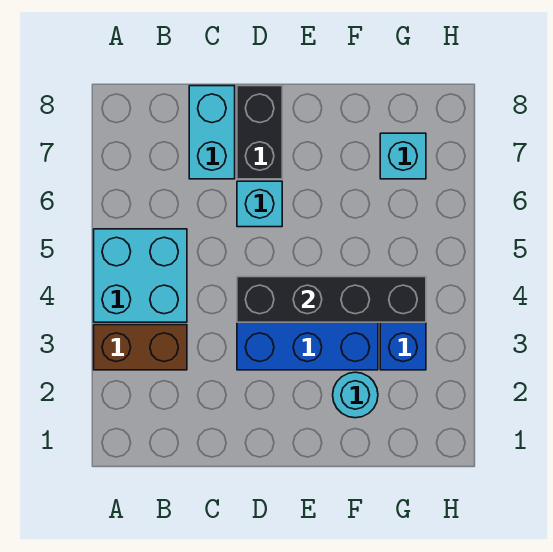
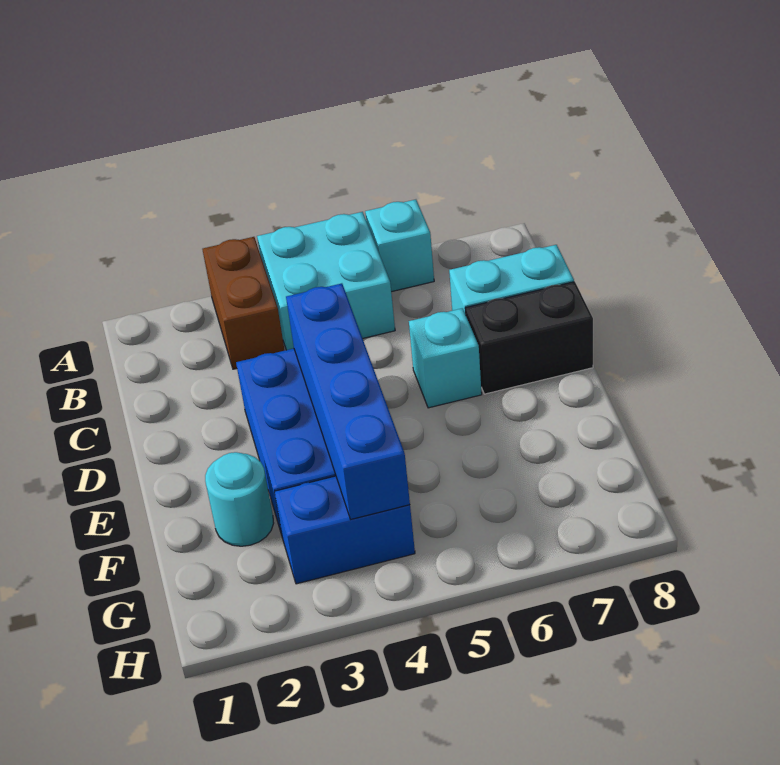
black brick D4:G4 level 2 -> blue brick D4:G4 level 2
cyan brick G7 level 1 -> cyan brick A6 level 1

